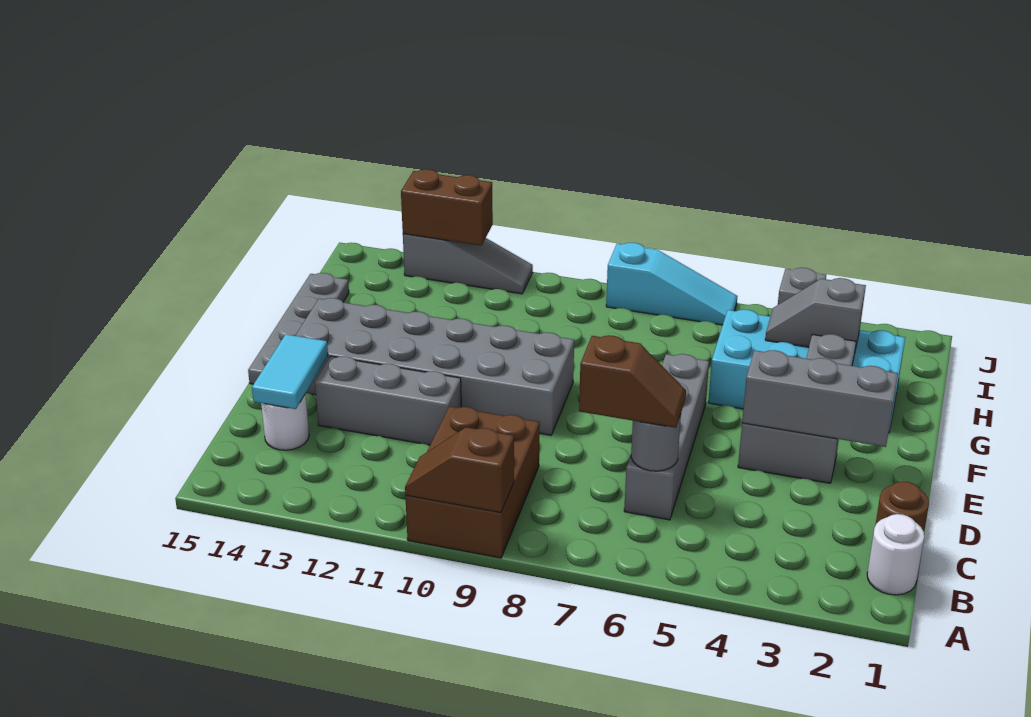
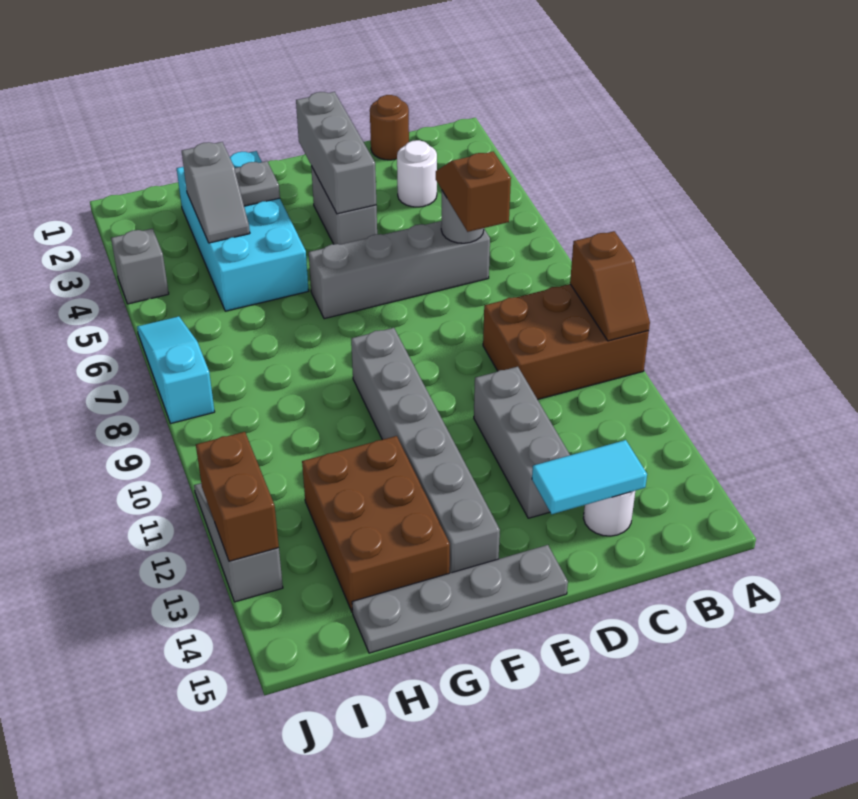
white round brick B1 level 1 -> white round brick C3 level 1
grey brick E9:F14 level 1 -> grey brick F9:F14 level 1
none -> brown brick G12:H14 level 1

